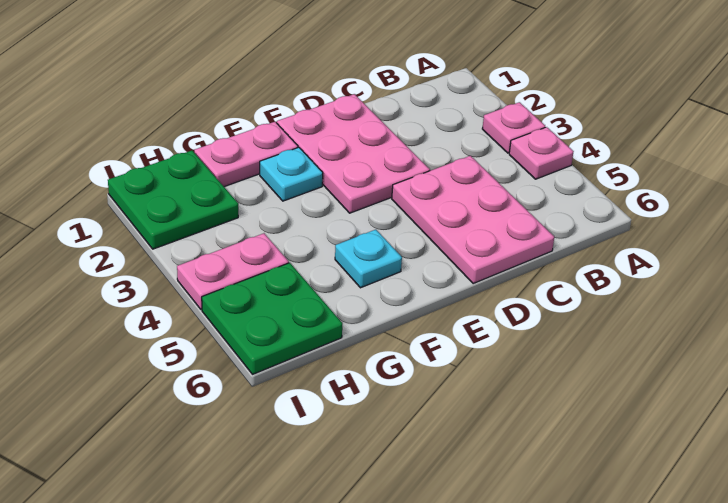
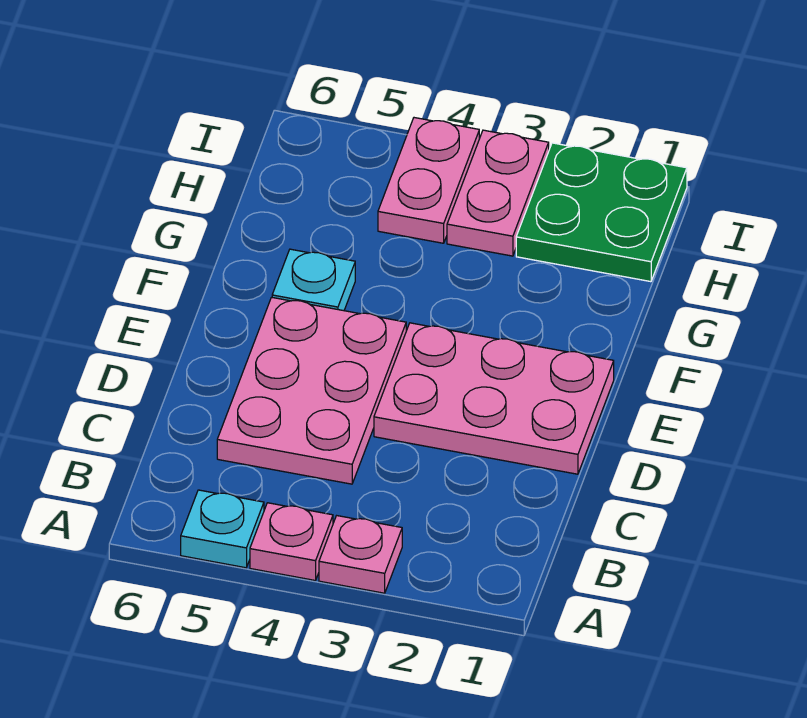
pink plate C4:D6 level 1 -> pink plate C4:E5 level 1
pink plate F1:G1 level 1 -> pink plate H3:I3 level 1
cyan plate F2 level 1 -> cyan plate A5 level 1
green plate H5:I6 level 1 -> none

